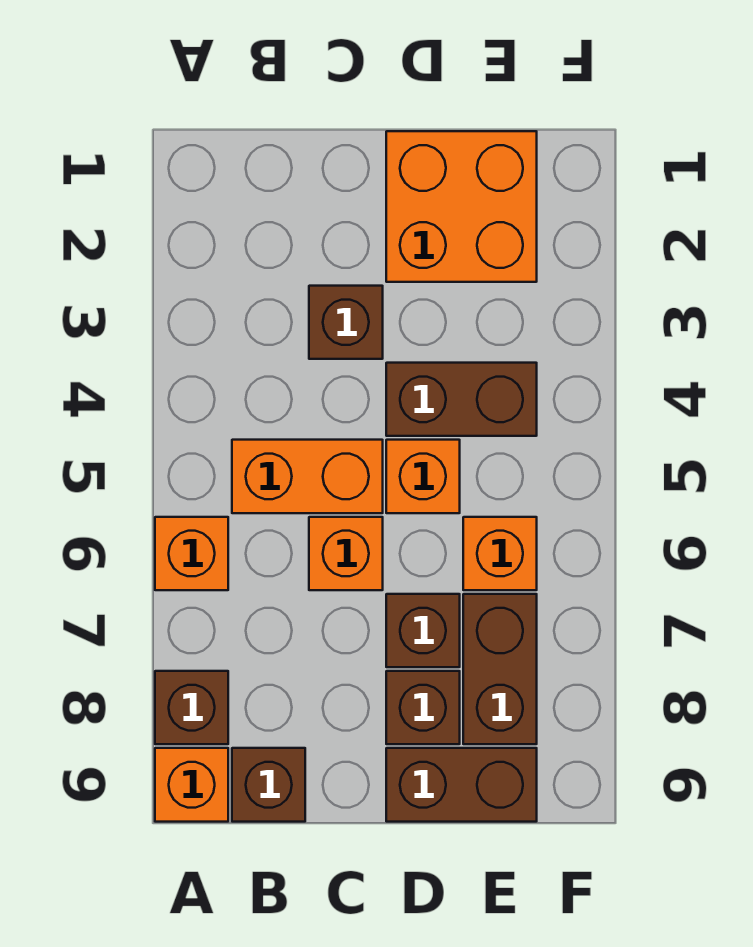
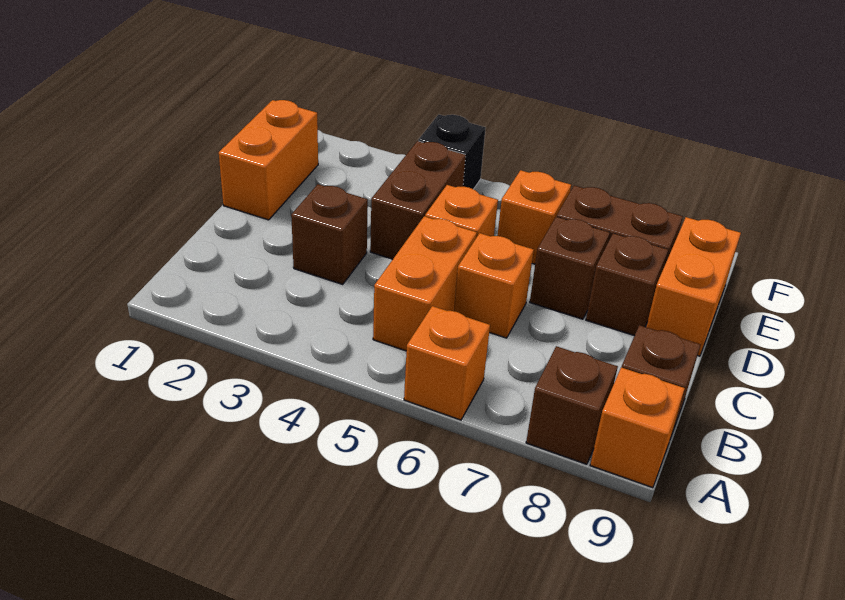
orange brick D1:E2 level 1 -> orange brick D1:E1 level 1
brown brick D9:E9 level 1 -> orange brick D9:E9 level 1
none -> black brick F4 level 1

